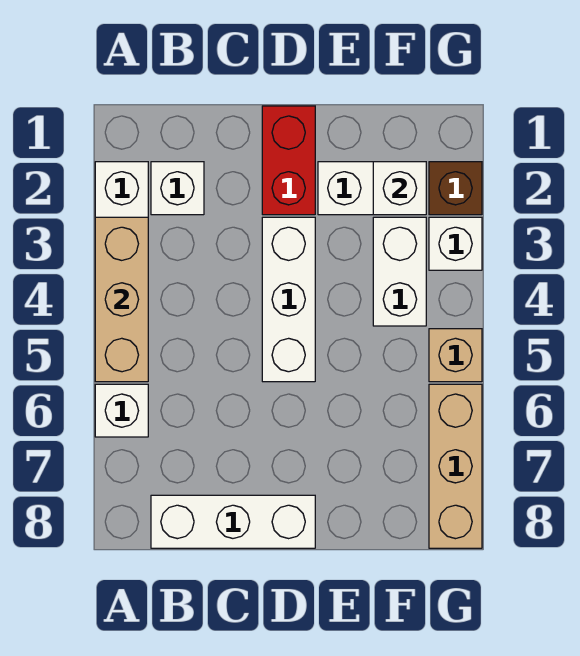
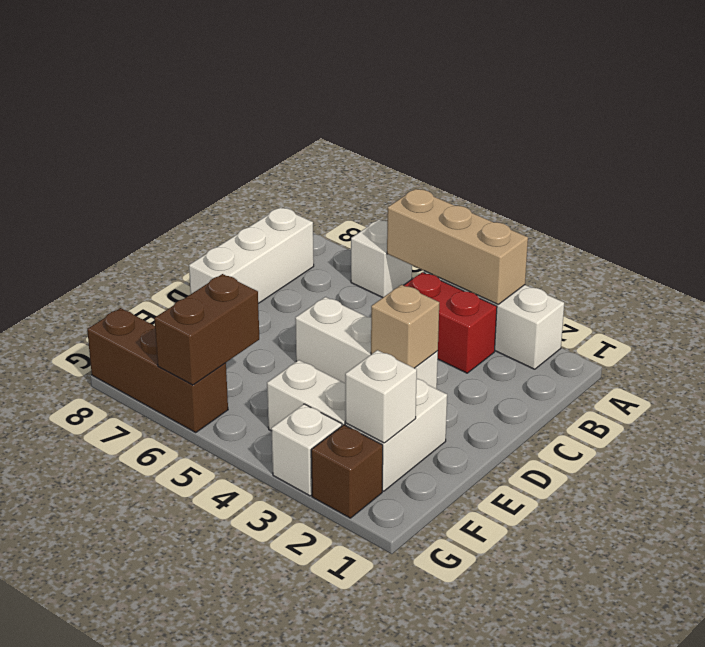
white brick B2 level 1 -> none
red brick D1:D2 level 1 -> red brick B3:B4 level 1
none -> brown brick F6:G6 level 2
tan brick G5 level 1 -> tan brick D3 level 2
tan brick G6:G8 level 1 -> brown brick G6:G8 level 1

